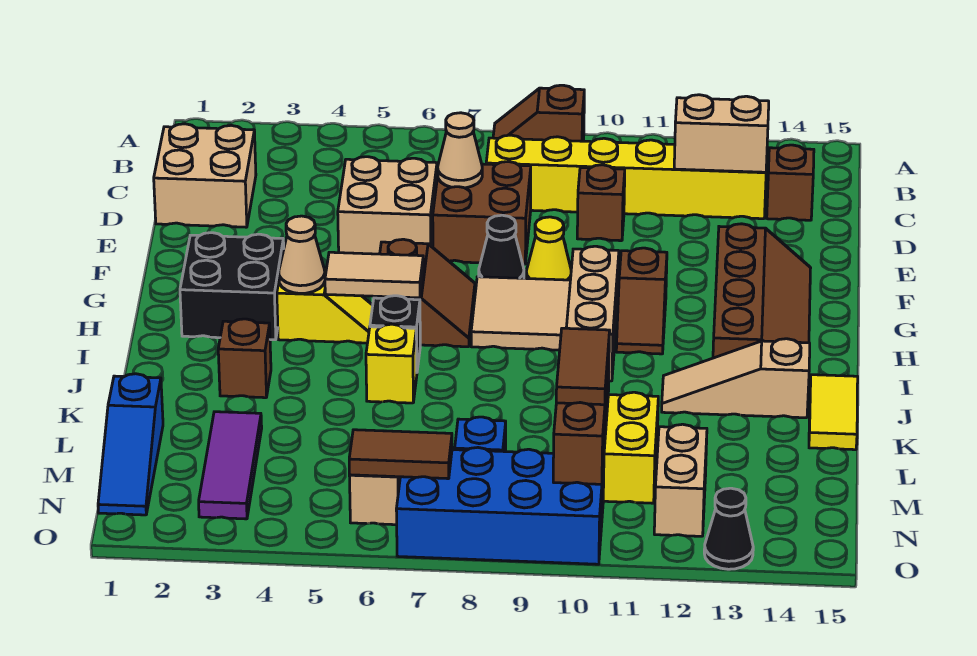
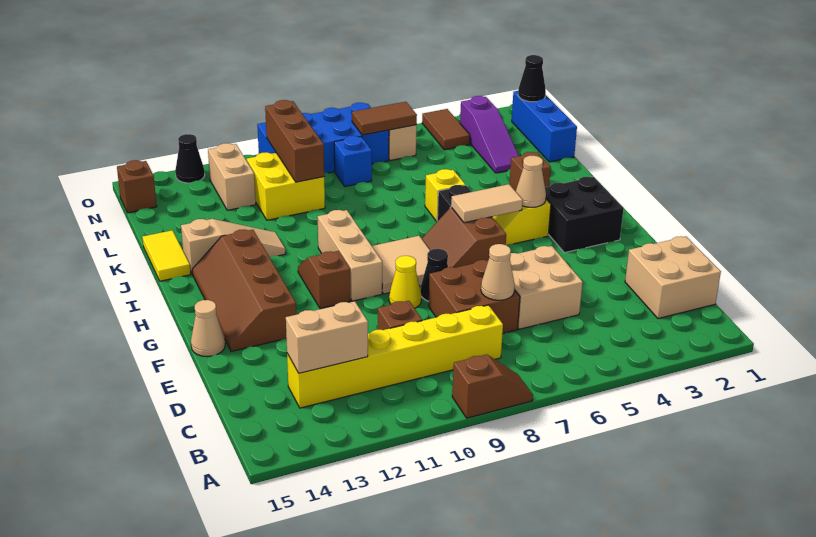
brown brick C14 level 1 -> brown brick N15 level 1
none -> tan cone F15 level 1
blue slope L1:N1 level 1 top L -> blue brick L1:N1 level 1
purple tile L3:N3 level 1 -> purple slope L3:N3 level 1 top N
brown tile L10:M10 level 3 -> brown tile N4:O4 level 1
none -> black cone N1 level 2

